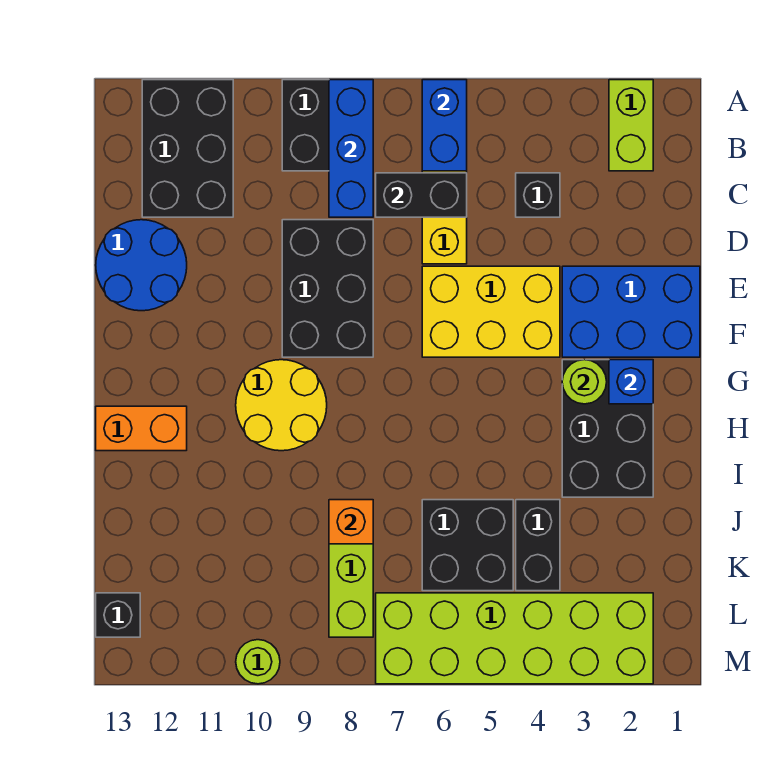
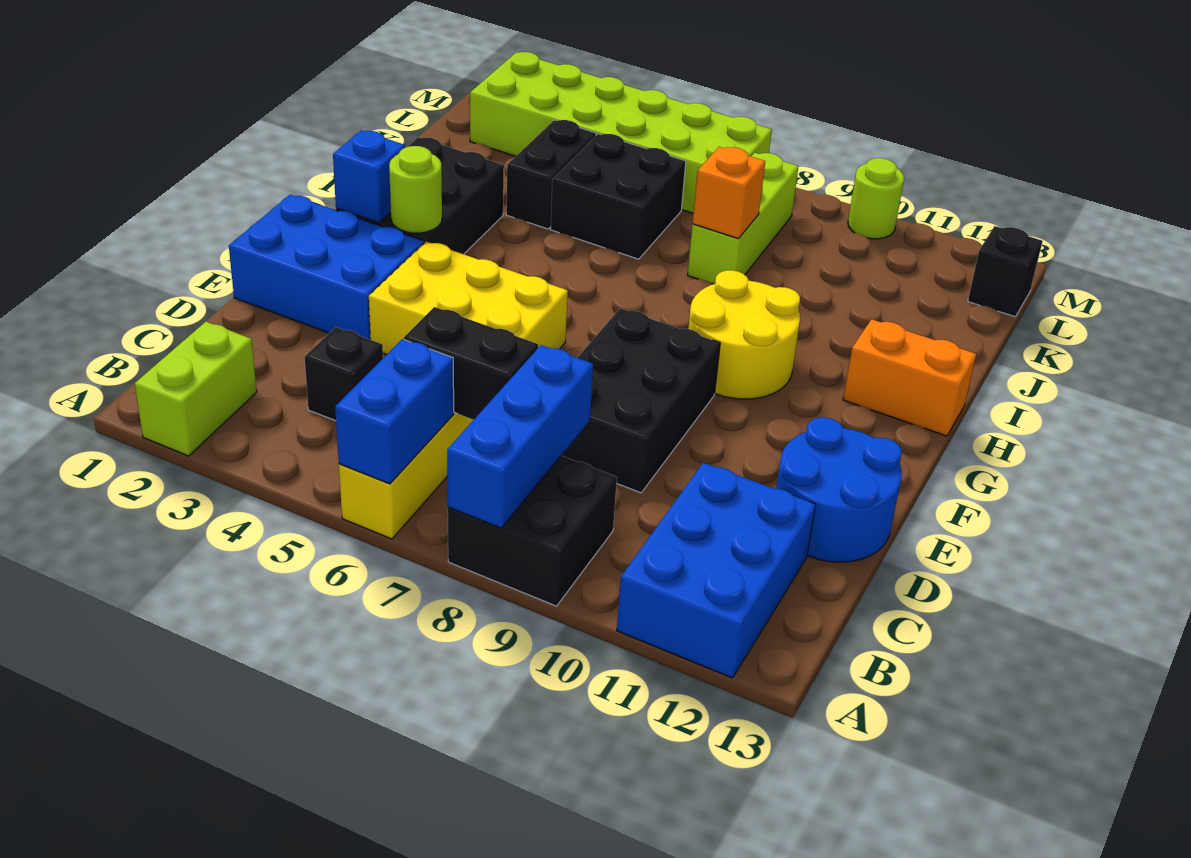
black brick A11:C12 level 1 -> blue brick A11:C12 level 1

